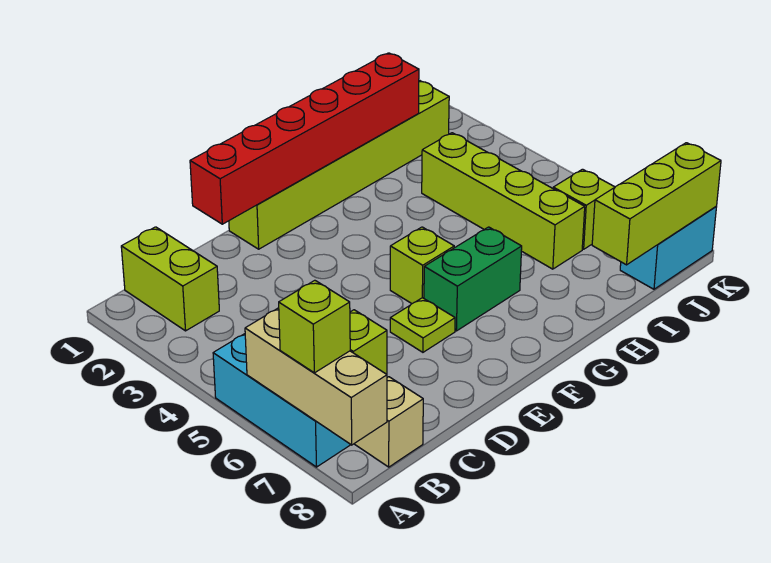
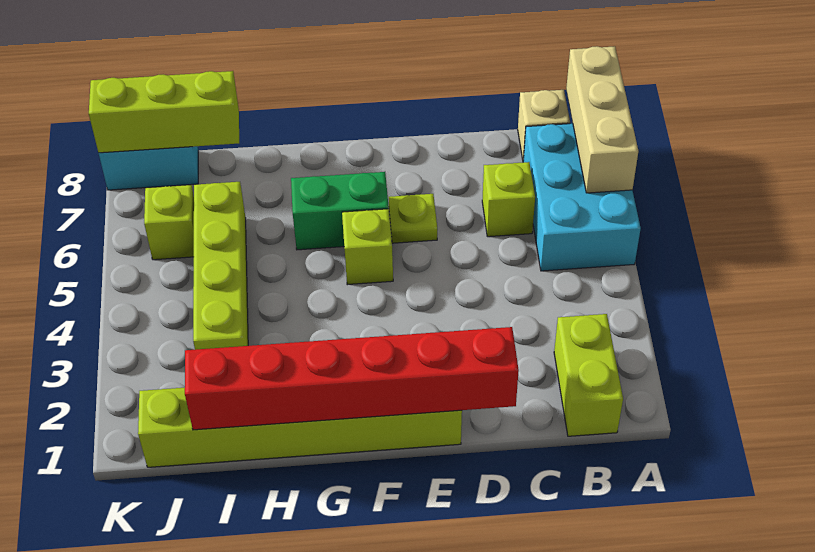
lime brick A7 level 3 -> none

